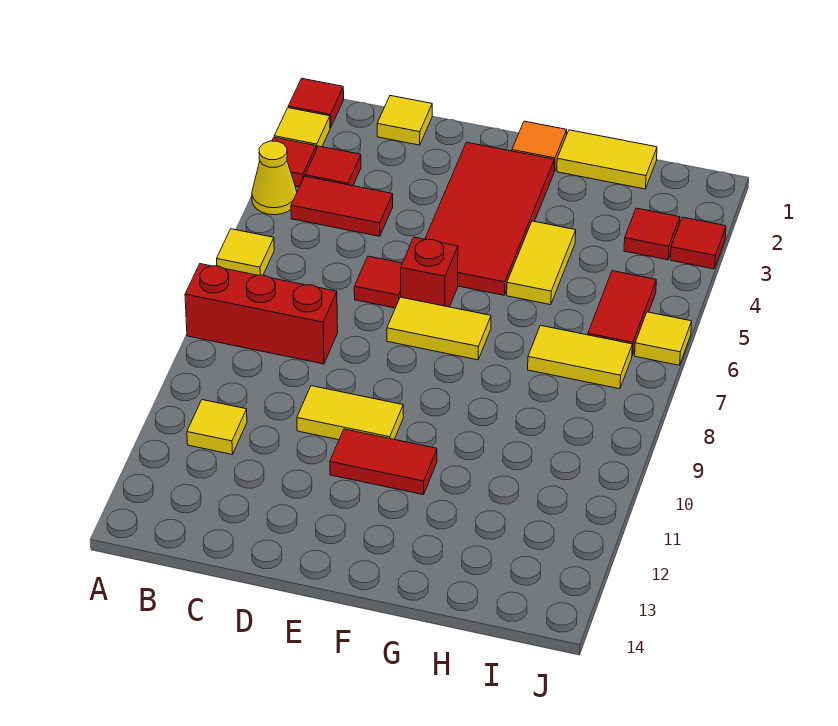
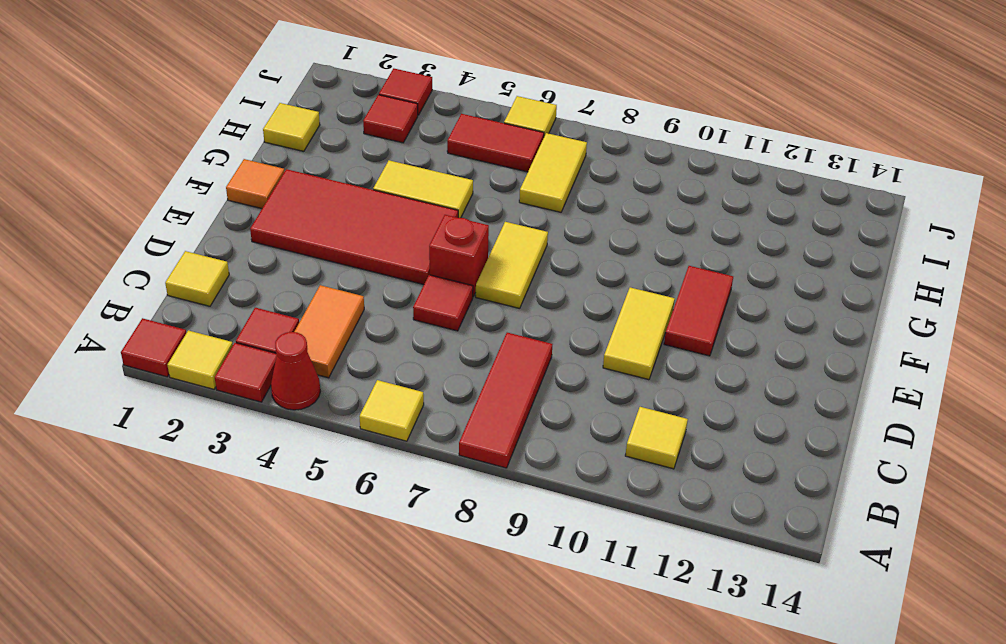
yellow cone A4 level 1 -> red cone A4 level 1
red brick A8:C8 level 1 -> red tile A8:C8 level 1
red tile B4:C4 level 1 -> orange tile B4:C4 level 1
yellow tile G1:H1 level 1 -> yellow tile H1 level 1

